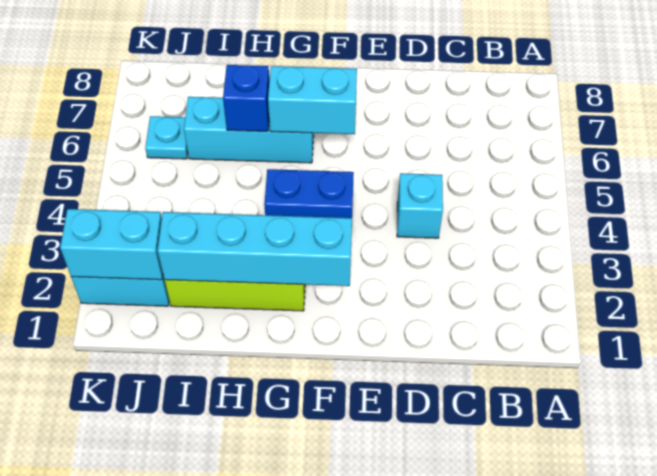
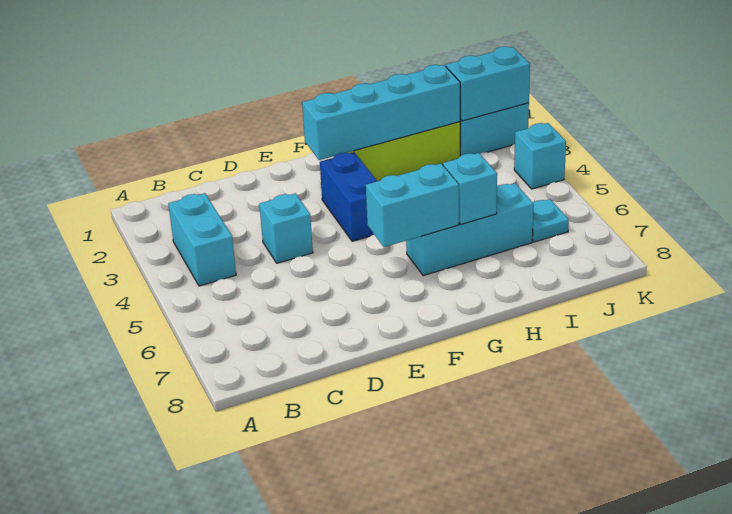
none -> cyan brick B3:B4 level 1
blue brick F4:G4 level 1 -> blue brick F3:F4 level 1
blue brick H6 level 2 -> cyan brick H6 level 2
none -> cyan brick K4 level 1

